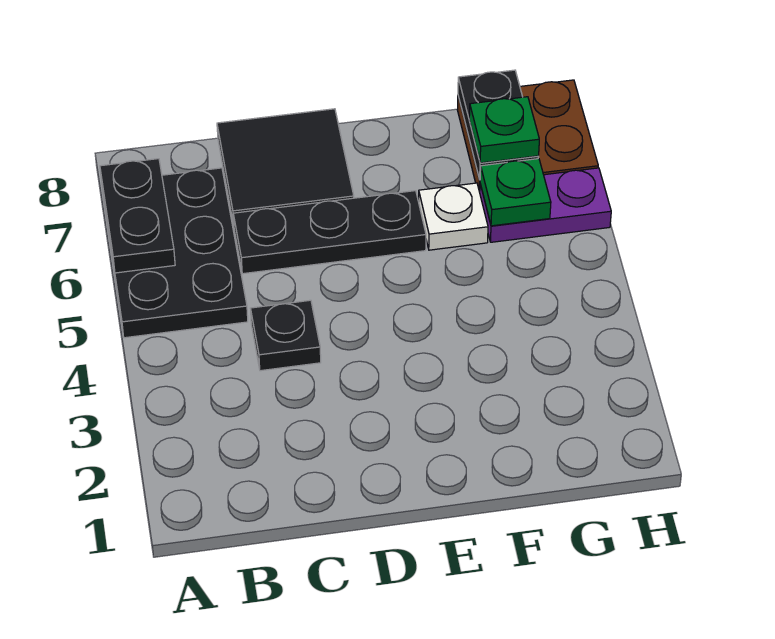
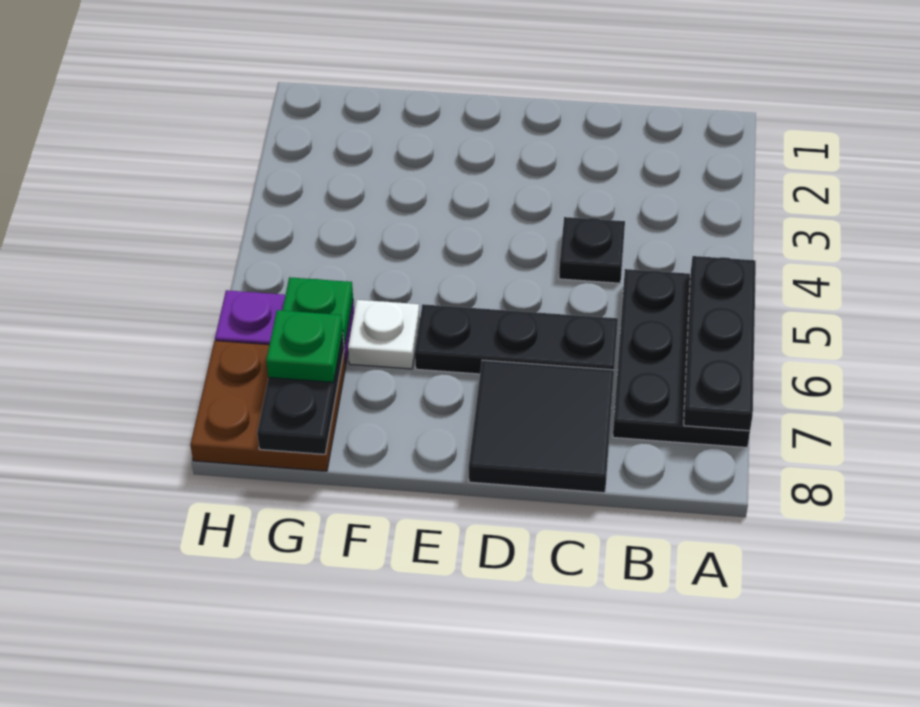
black plate A6:A7 level 2 -> black plate A5:A7 level 2

